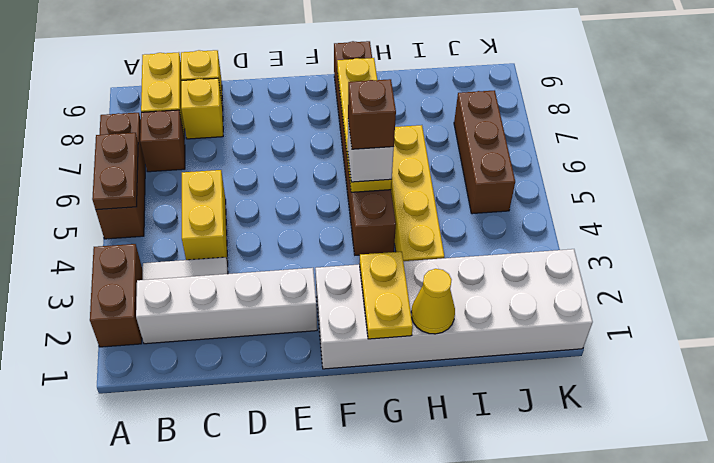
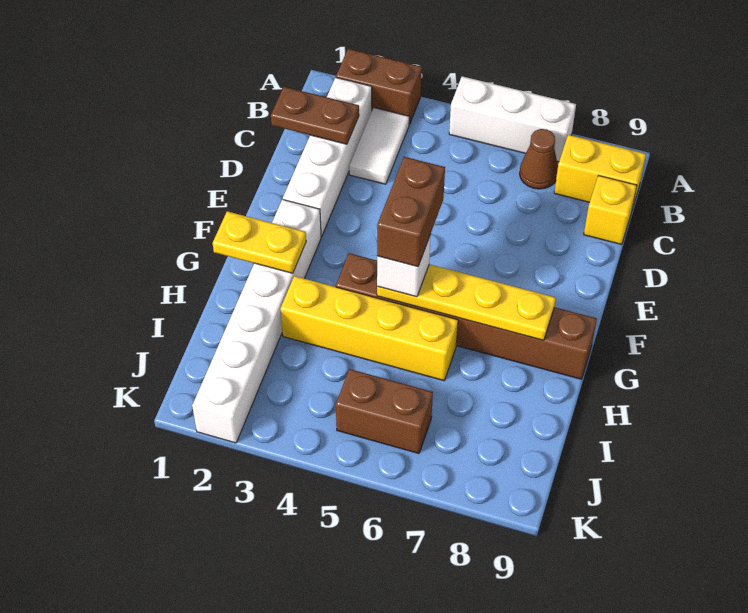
brown brick A5:A7 level 1 -> white brick A5:A7 level 1
brown plate A5:A6 level 2 -> brown plate C1:C2 level 2
brown brick B7 level 1 -> brown cone B7 level 1
yellow brick C4:C5 level 1 -> none
yellow brick C8 level 1 -> none
white brick F1:K2 level 1 -> white brick F2:K2 level 1
brown brick G5 level 4 -> brown brick F5:G5 level 4
yellow cone H1 level 2 -> none
brown brick J5:J7 level 1 -> brown brick J5:J6 level 1

